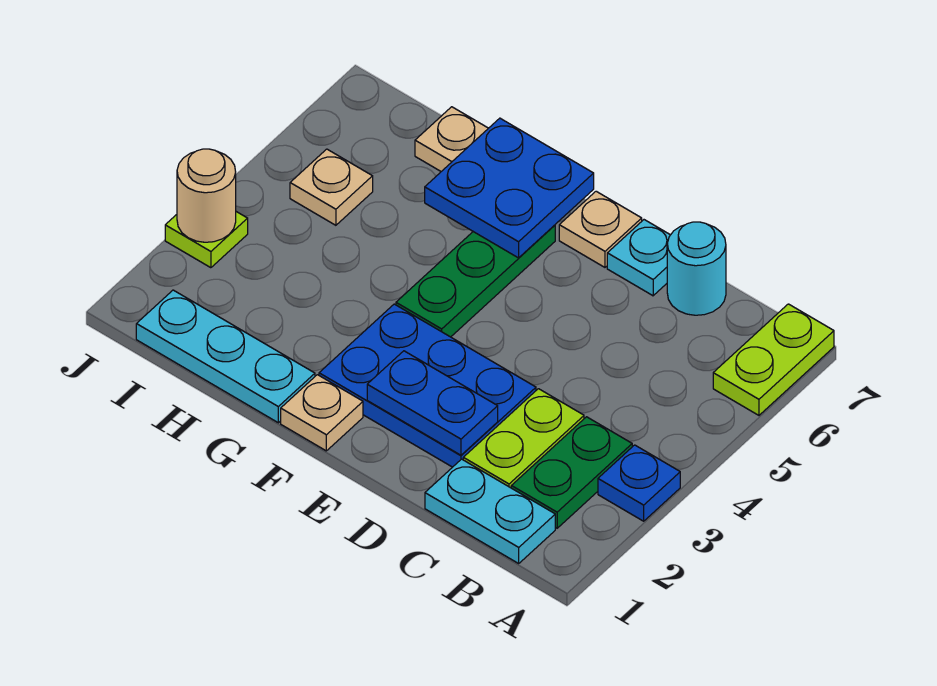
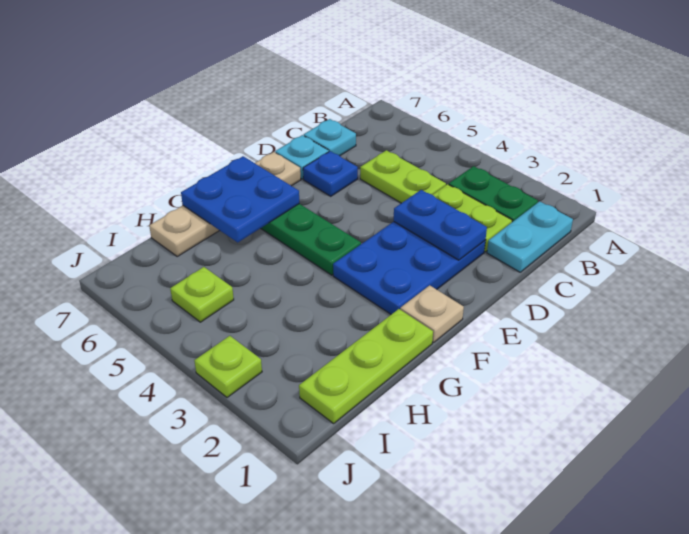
blue plate A3 level 1 -> blue plate D6 level 1
lime plate A6:A7 level 1 -> lime plate C4:C5 level 1
cyan round brick C7 level 1 -> cyan plate C7 level 1
blue plate D2:E2 level 2 -> blue plate D2:D3 level 2
cyan plate G1:I1 level 1 -> lime plate G1:I1 level 1
tan plate I5 level 1 -> lime plate I5 level 1
tan round brick J3 level 2 -> none

